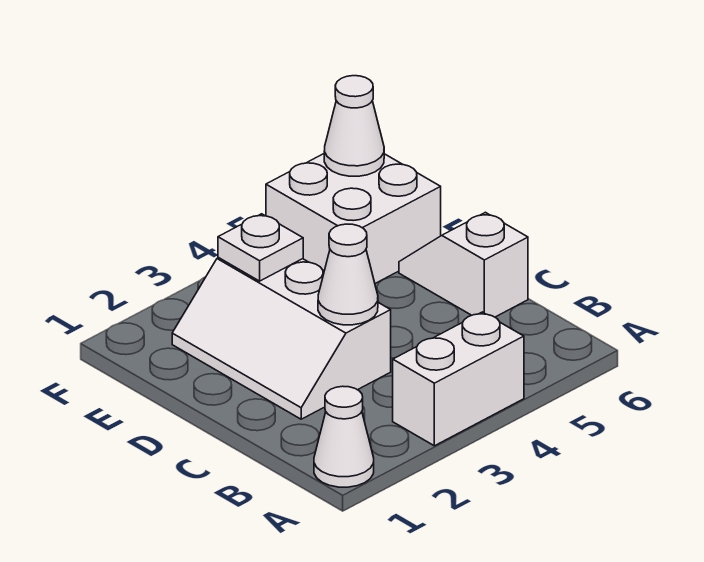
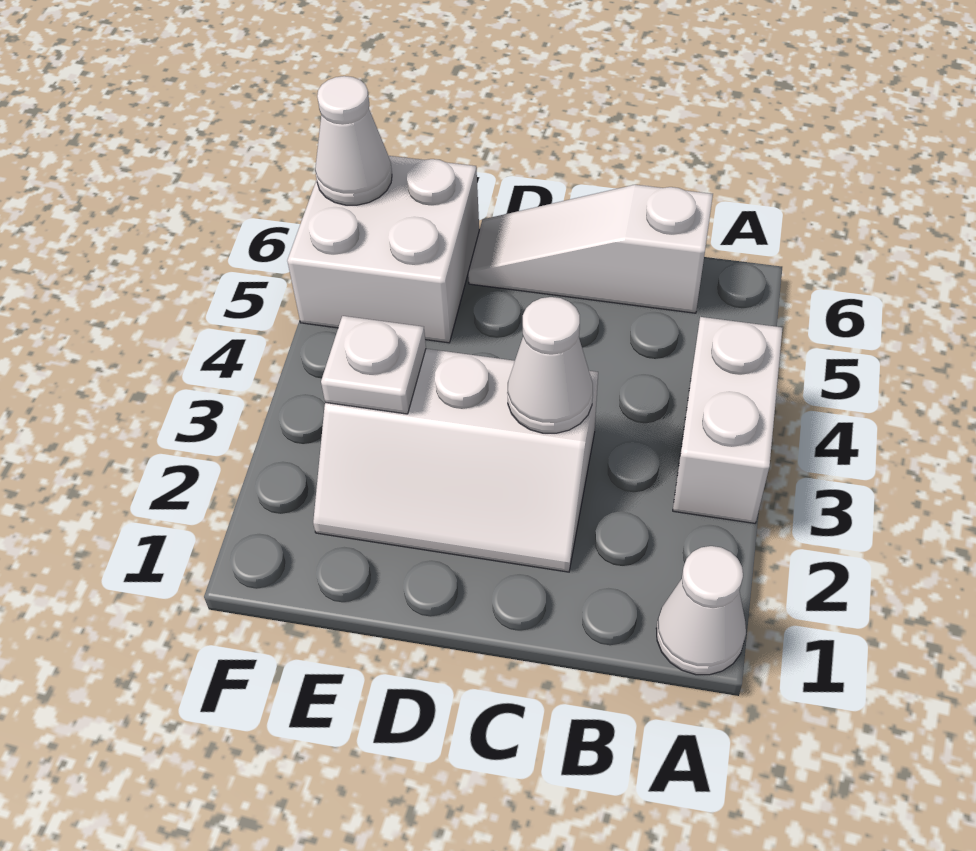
white slope C6:D6 level 1 top C -> white slope B6:D6 level 1 top B

